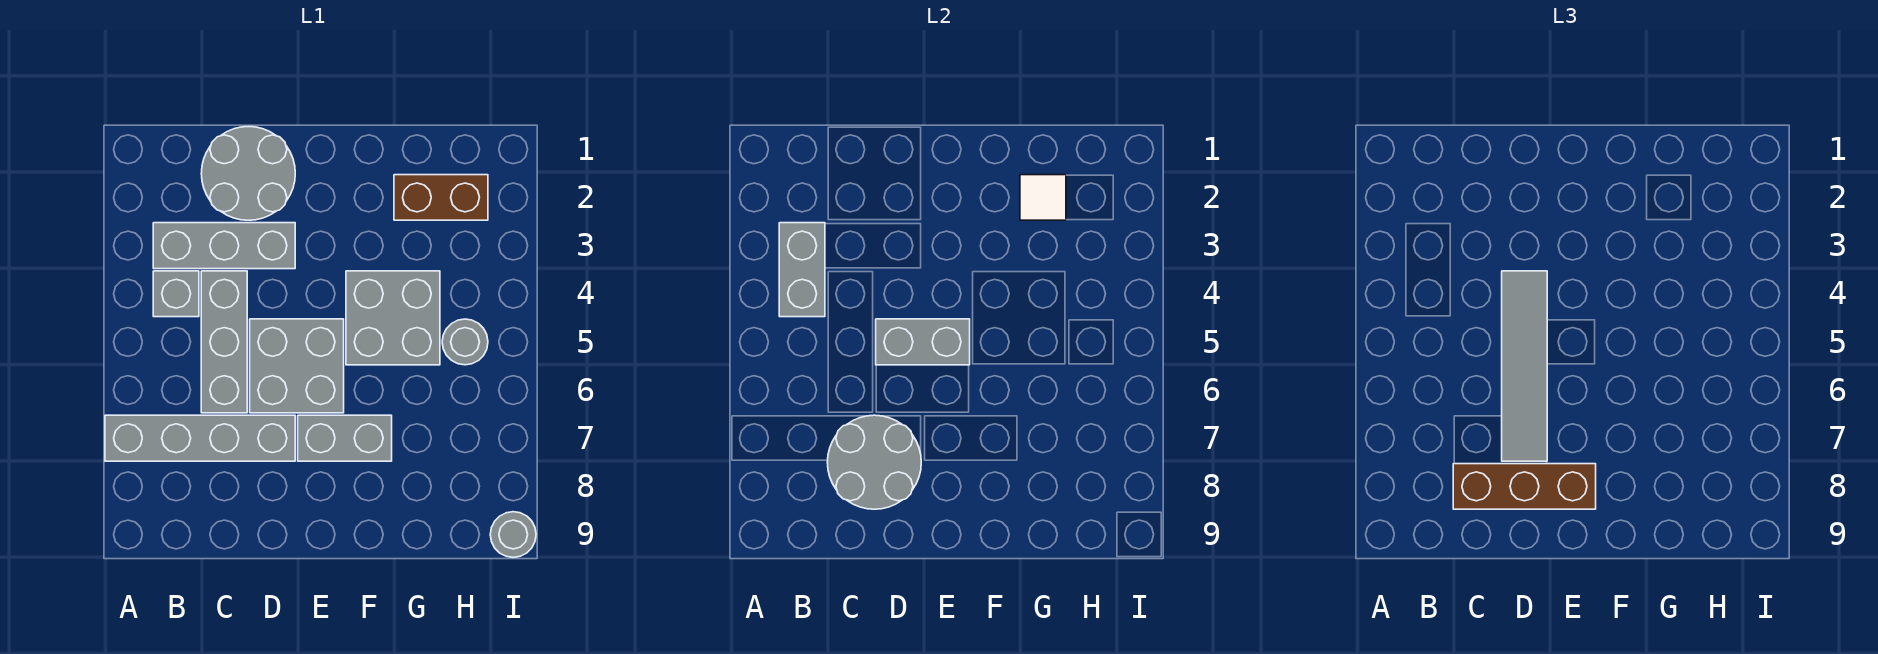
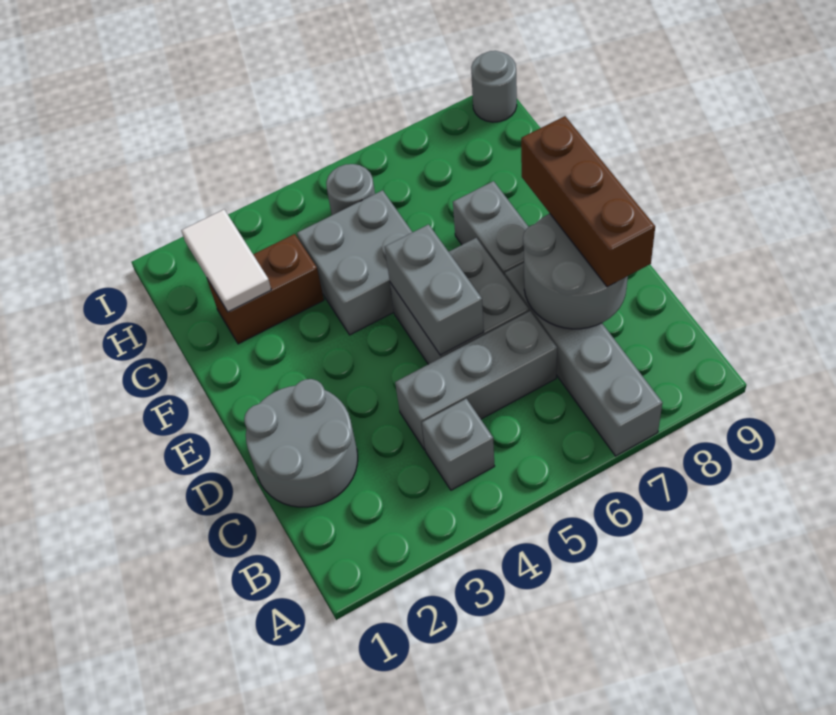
grey brick B3:D3 level 1 -> none
grey brick B3:B4 level 2 -> none
grey tile D4:D7 level 3 -> none
brown brick G2:H2 level 1 -> brown brick G2:G3 level 1
white tile G2 level 2 -> white tile G2:H2 level 2

